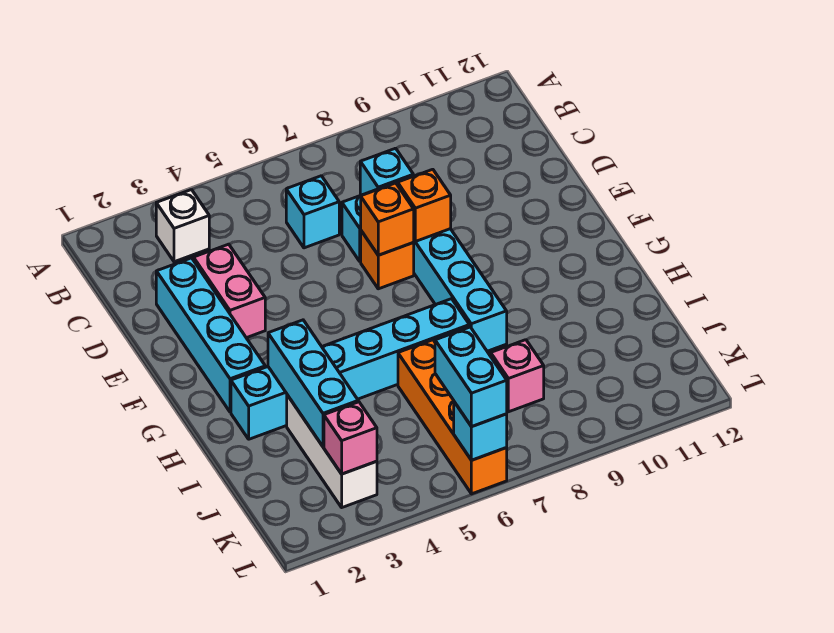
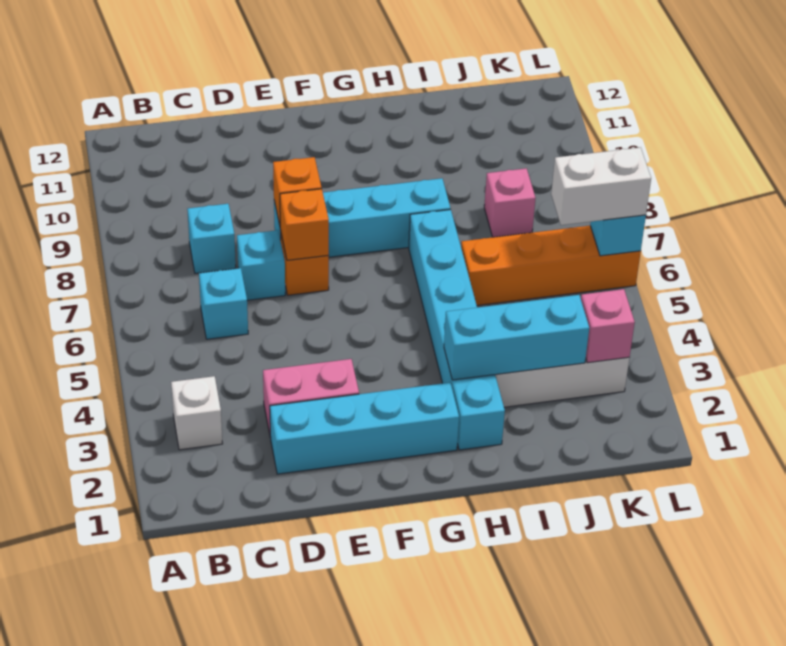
cyan brick K6:L6 level 3 -> white brick K6:L6 level 3

